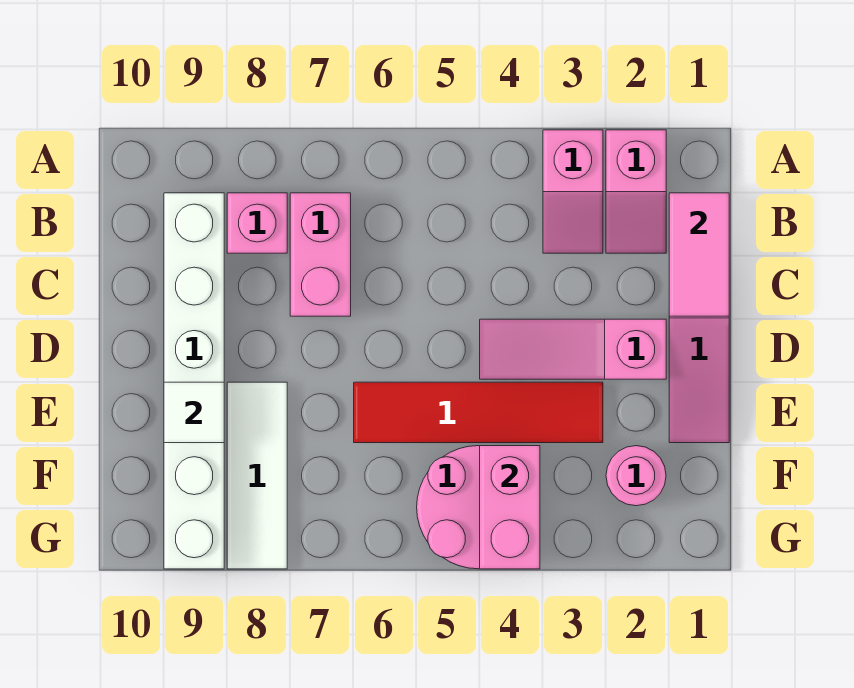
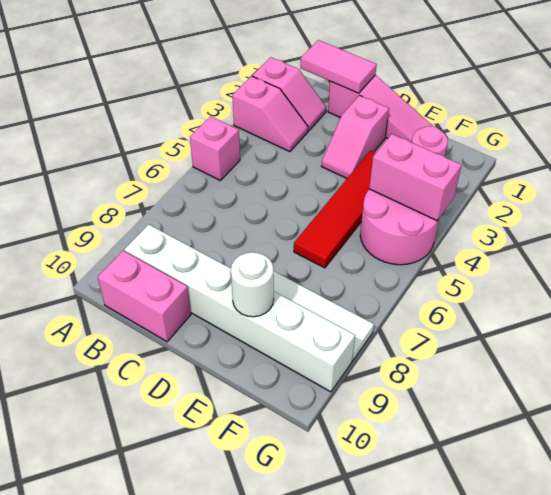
pink brick B7:C7 level 1 -> pink brick B10:C10 level 1
pink brick B8 level 1 -> pink brick A5 level 1
pink slope D2:D4 level 1 top 2 -> pink slope D2:D3 level 1 top 2
white tile E9 level 2 -> white round brick E9 level 2

